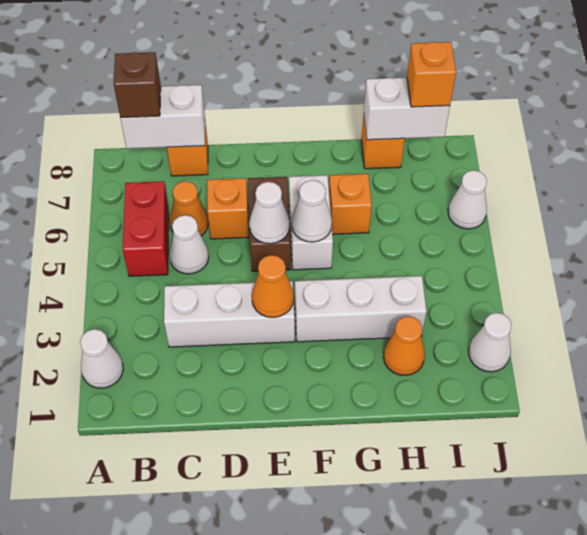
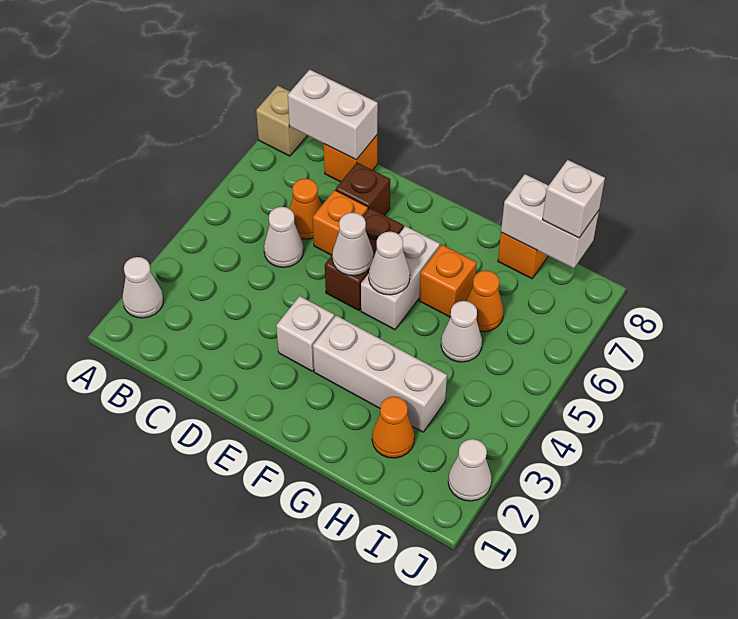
none -> tan brick A8 level 1
red brick B5:B6 level 1 -> none
brown brick B8 level 3 -> brown brick D7 level 1
white brick C3:E3 level 1 -> white brick E3 level 1
orange cone E3 level 2 -> orange cone H6 level 1
orange brick I8 level 3 -> white brick I8 level 3
white cone J6 level 1 -> white cone H5 level 1

